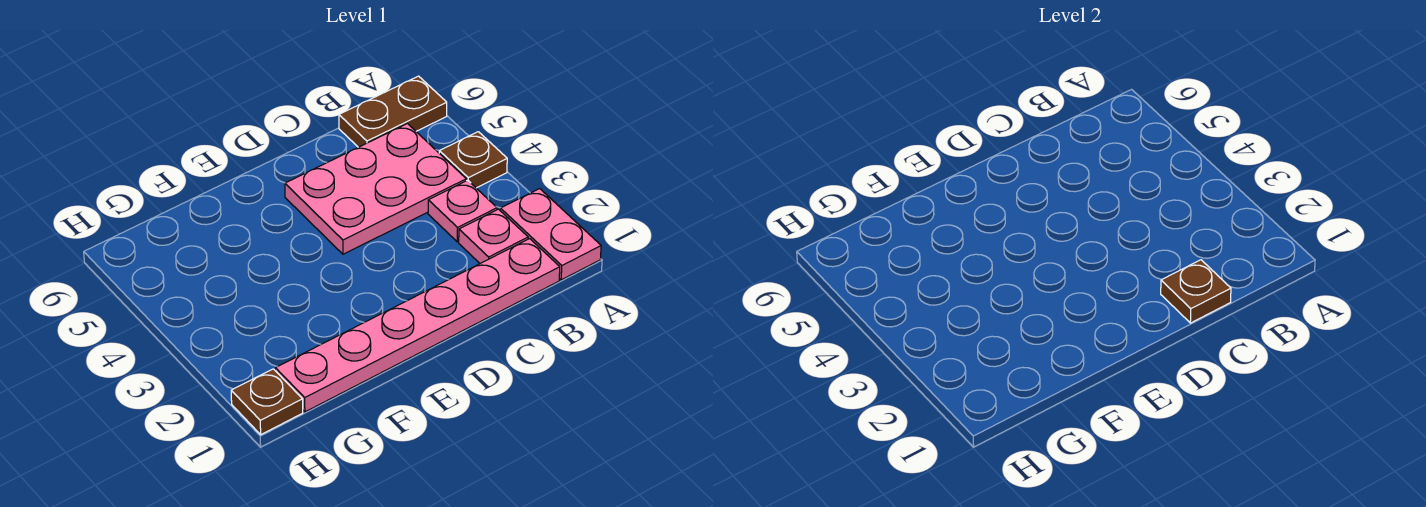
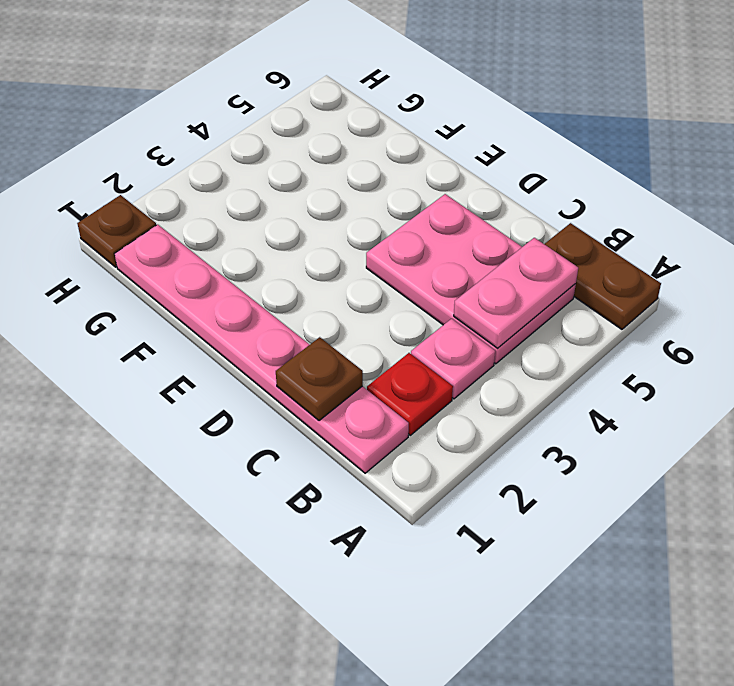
pink plate A1:A2 level 1 -> pink plate B4:B5 level 2
brown plate A4 level 1 -> none
pink plate B2 level 1 -> red plate B2 level 1

